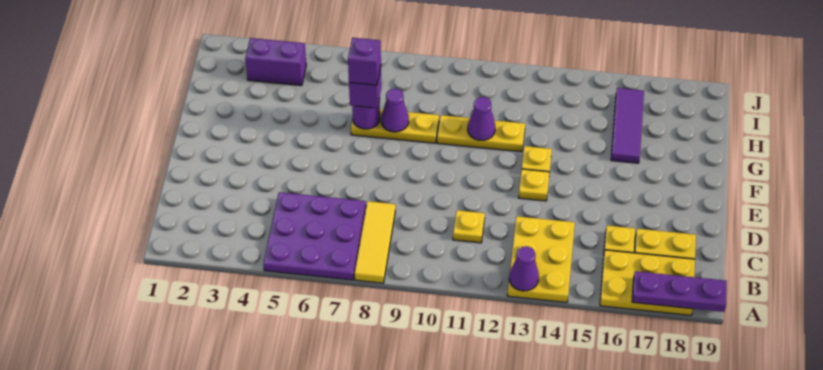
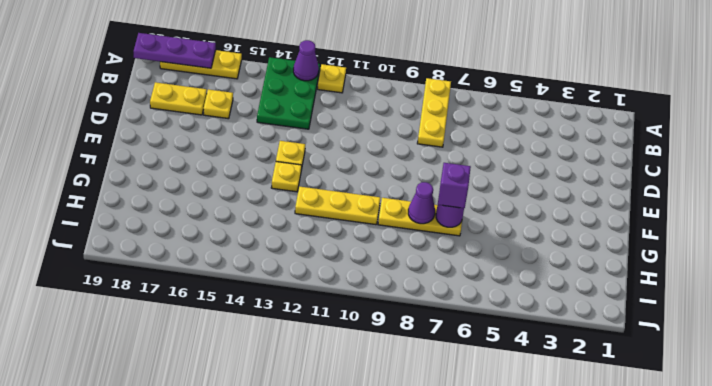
purple plate A5:C7 level 1 -> none
yellow tile A8:C8 level 1 -> yellow plate A8:C8 level 1
yellow plate A13:C14 level 1 -> green plate A13:C14 level 1
yellow plate A16:B18 level 1 -> yellow plate A16:A18 level 1
yellow plate C11 level 1 -> yellow plate A12 level 1
purple brick G7 level 4 -> none
purple cone G11 level 2 -> none
purple tile G16:I16 level 1 -> none
purple brick I3:I4 level 1 -> none

